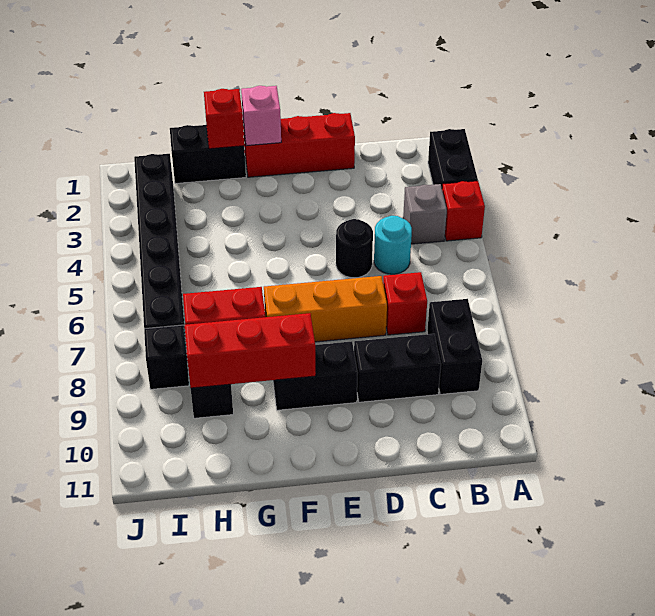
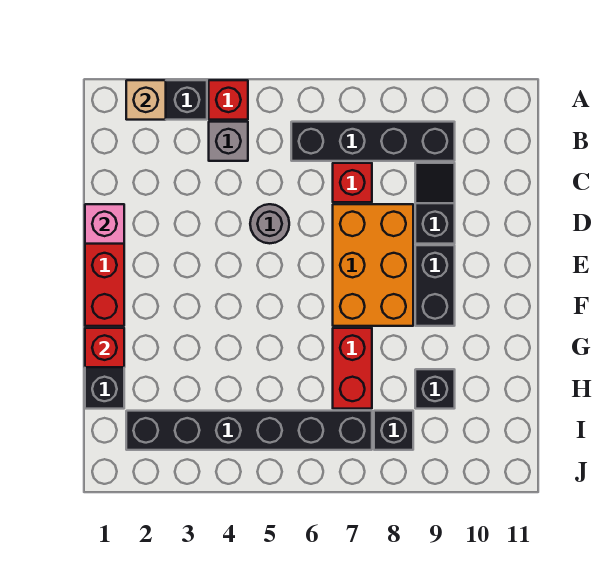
none -> tan brick A2 level 2
black brick B8:B9 level 1 -> black brick B6:B9 level 1
cyan round brick C5 level 1 -> none
black brick C9:D9 level 1 -> black slope C9:D9 level 1 top D
black round brick D5 level 1 -> grey round brick D5 level 1
orange brick D7:F7 level 1 -> orange brick D7:F8 level 1
pink brick F1 level 2 -> pink brick D1 level 2
red brick F9:H9 level 2 -> none

